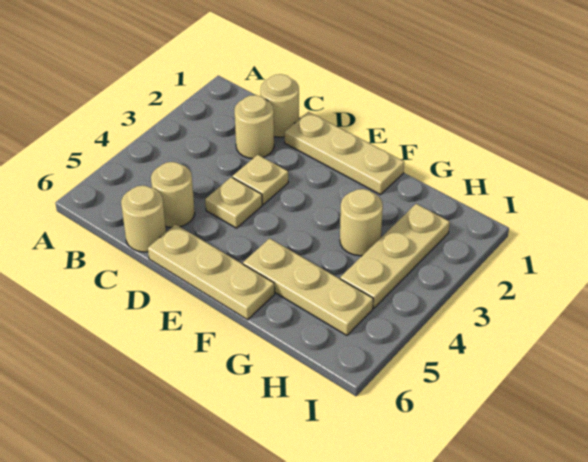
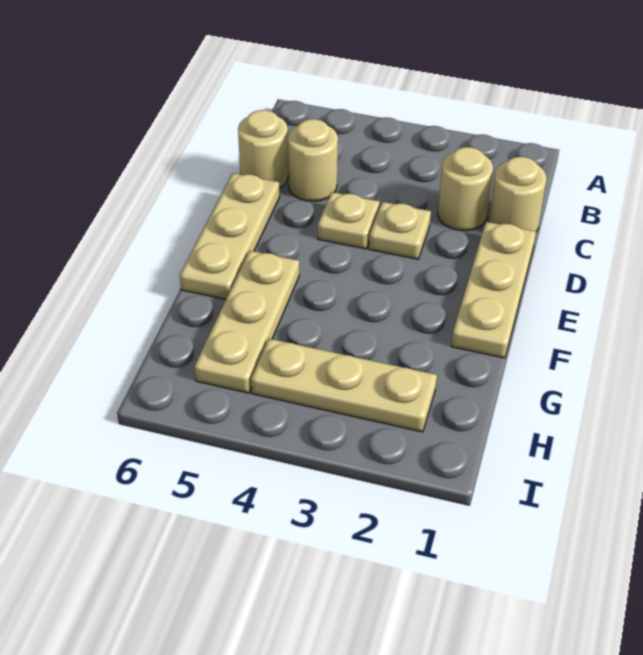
tan round brick G3 level 1 -> none

